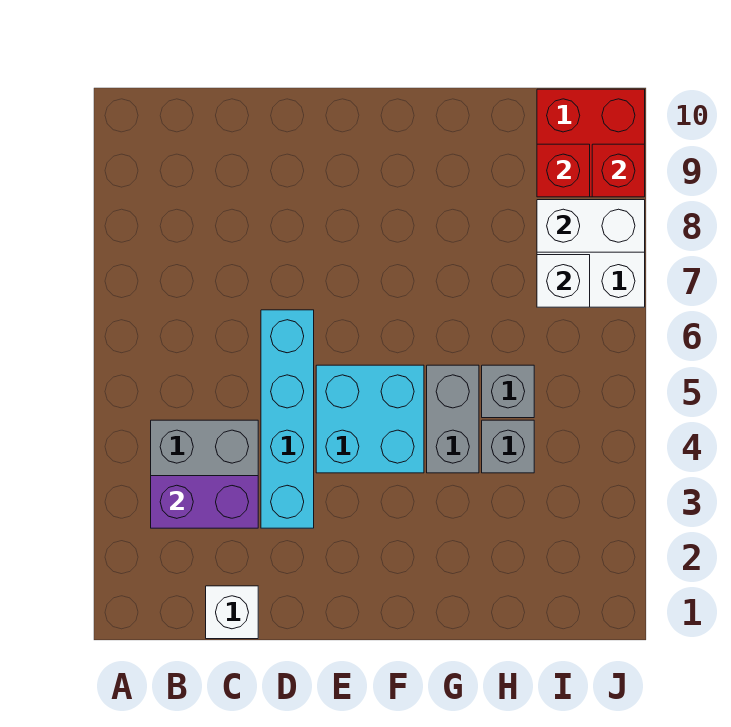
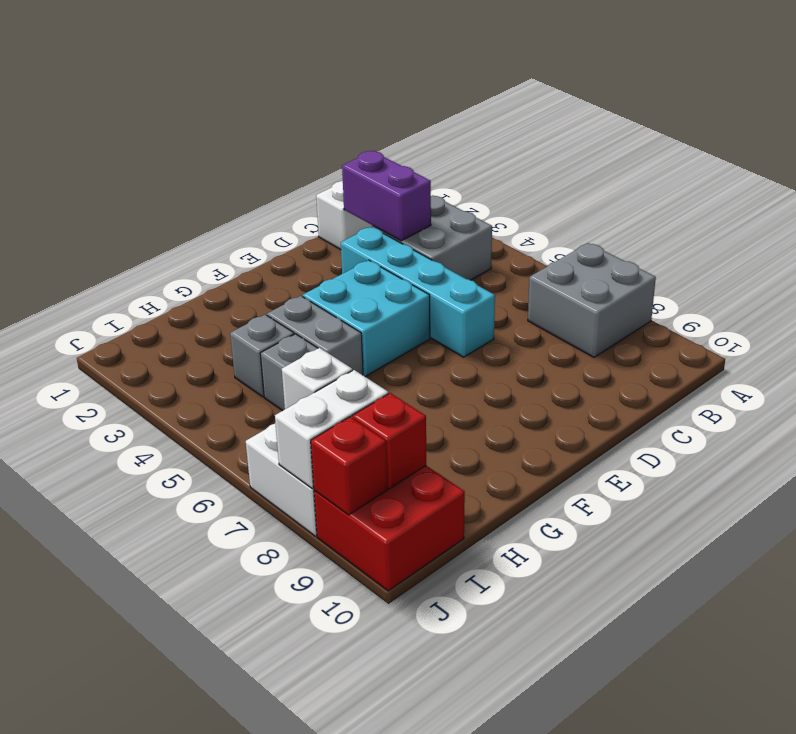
none -> grey brick A7:B8 level 1
purple brick B3:C3 level 2 -> purple brick C2:C3 level 2

